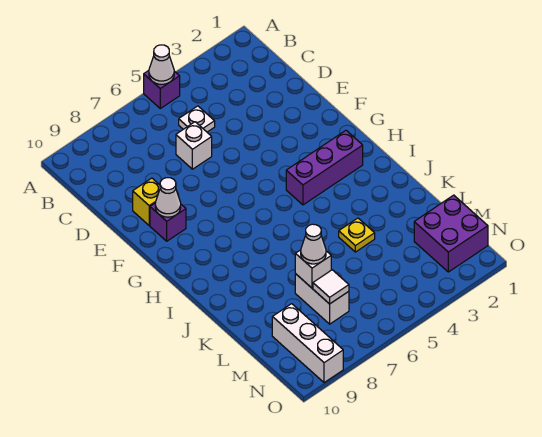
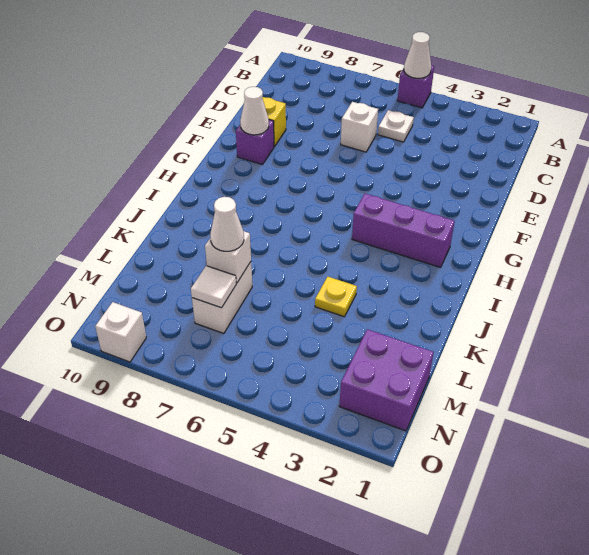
white brick M9:O9 level 1 -> white brick O9 level 1

